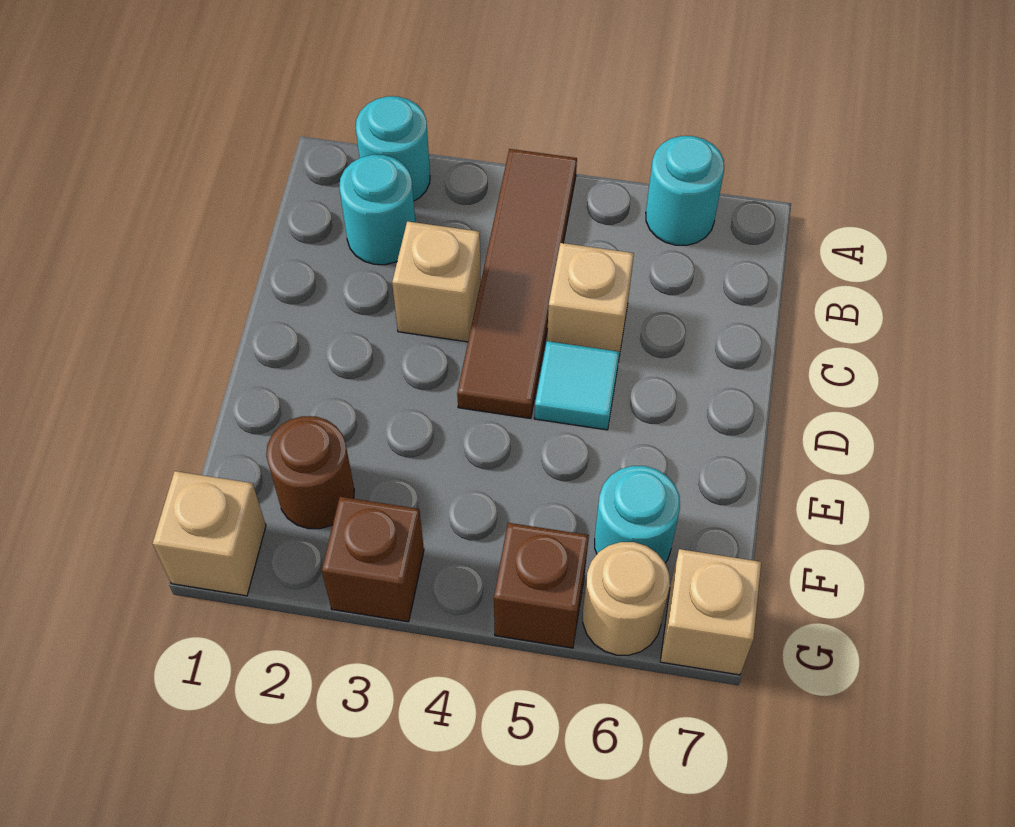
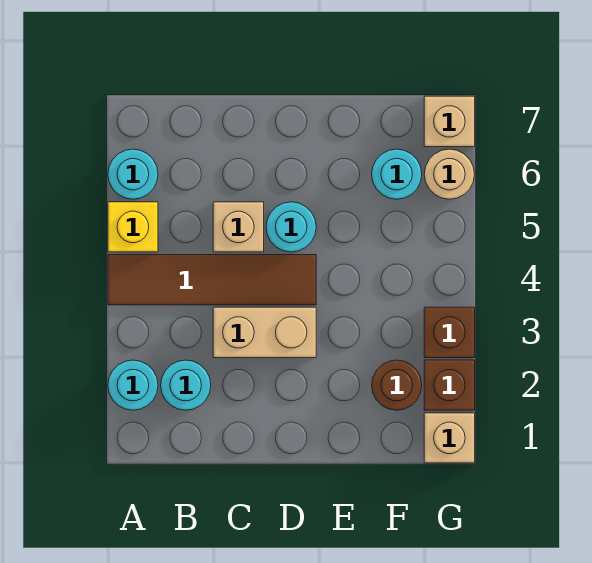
none -> yellow brick A5 level 1
tan brick C3 level 1 -> tan brick C3:D3 level 1
cyan tile D5 level 1 -> cyan round brick D5 level 1
brown brick G5 level 1 -> brown brick G2 level 1

